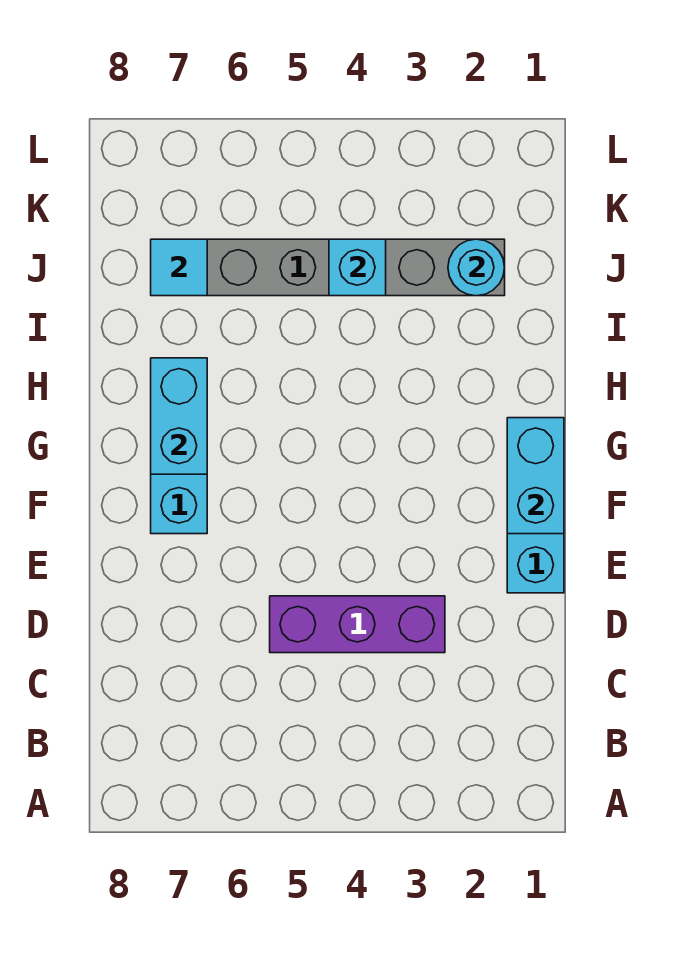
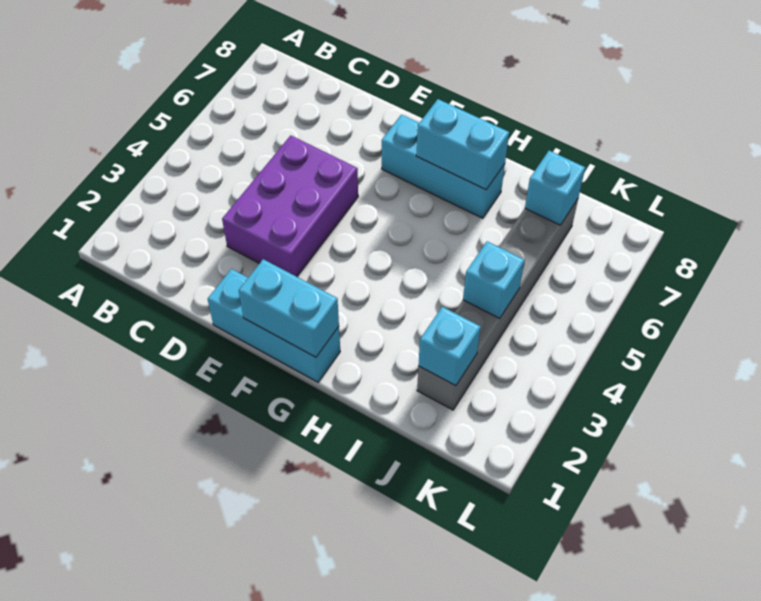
purple brick D3:D5 level 1 -> purple brick D3:E5 level 1
cyan round brick J2 level 2 -> cyan brick J2 level 2
cyan tile J7 level 2 -> cyan brick J7 level 2

